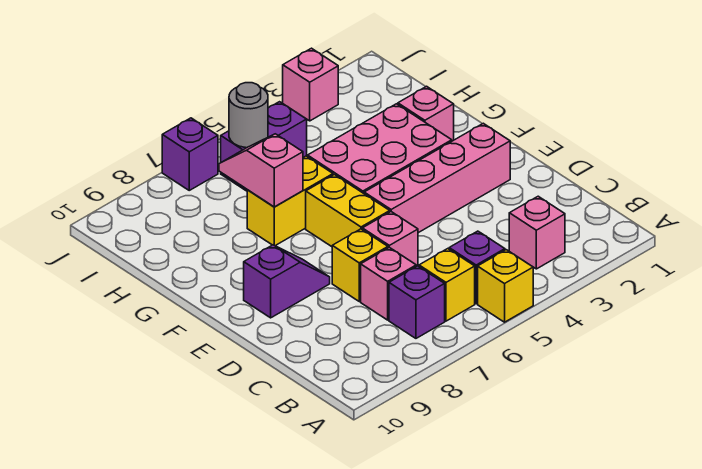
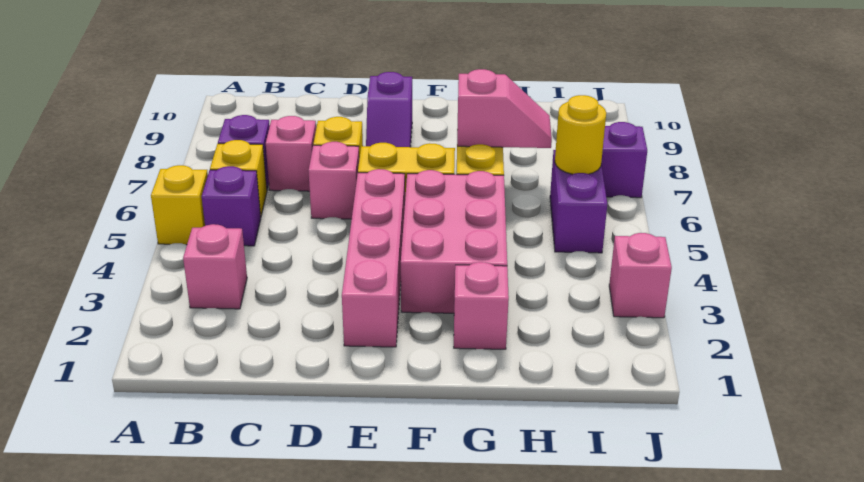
grey round brick I6 level 2 -> yellow round brick I6 level 2

